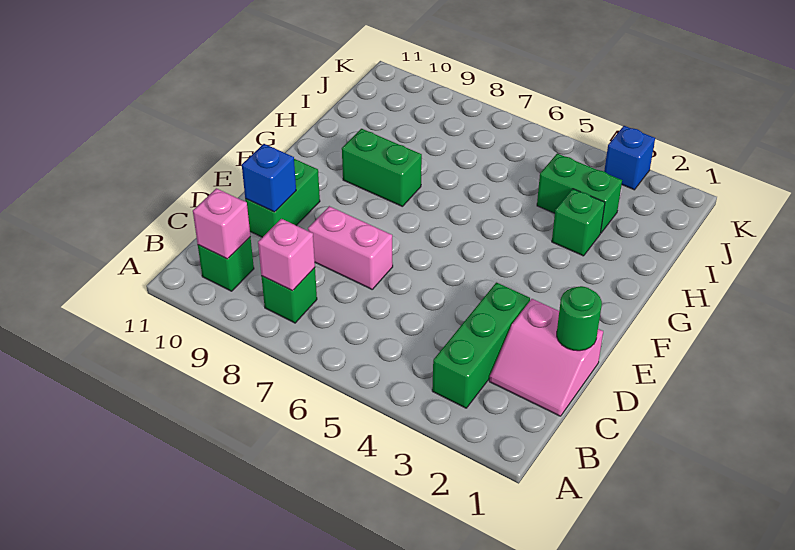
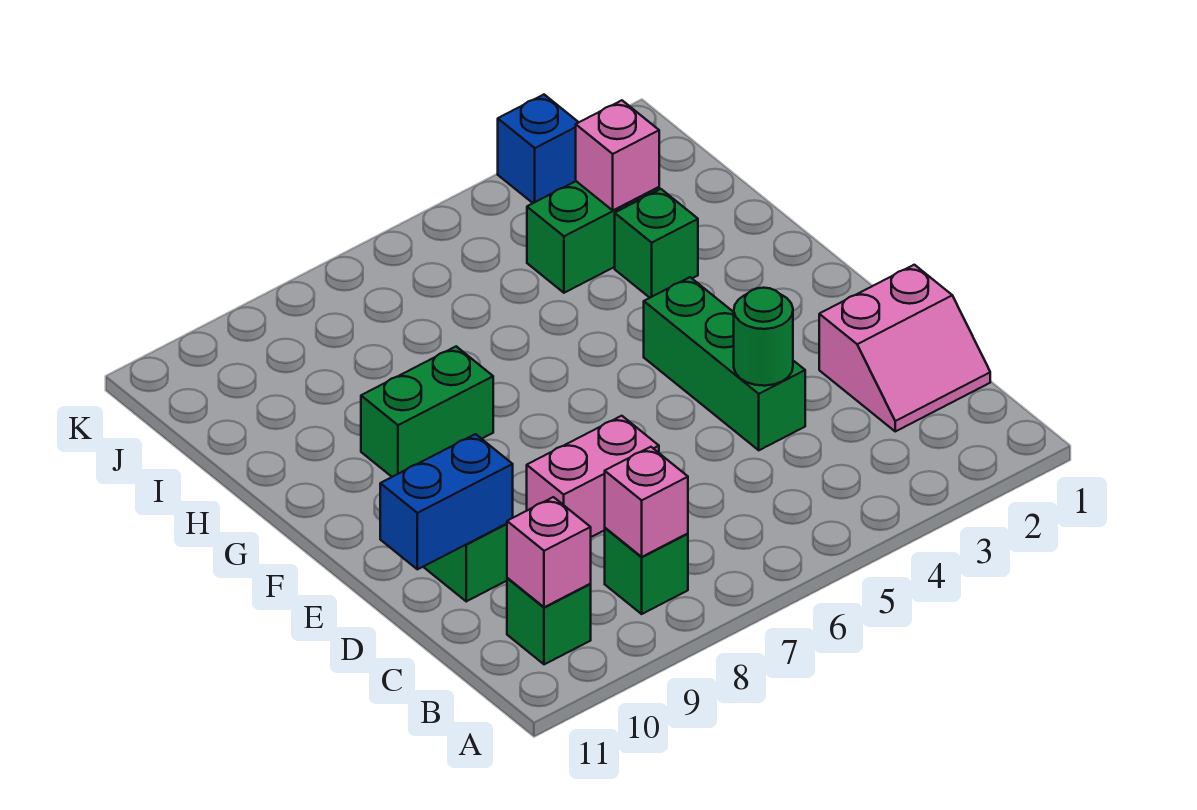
green brick B3:D3 level 1 -> green brick D4:F4 level 1
green round brick D1 level 2 -> green round brick D4 level 2
blue brick D10 level 2 -> blue brick D10:D11 level 2
none -> pink brick I3 level 2

